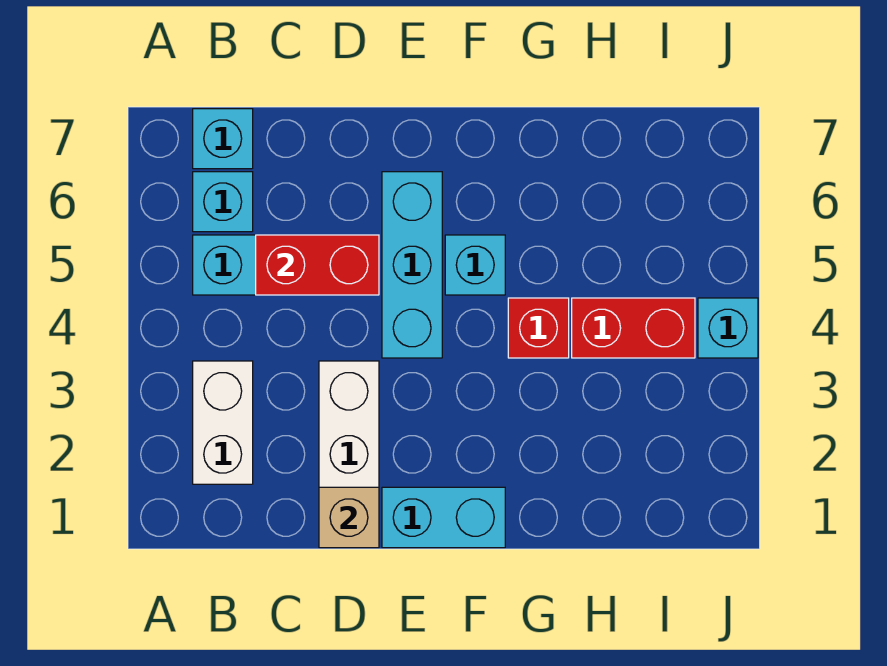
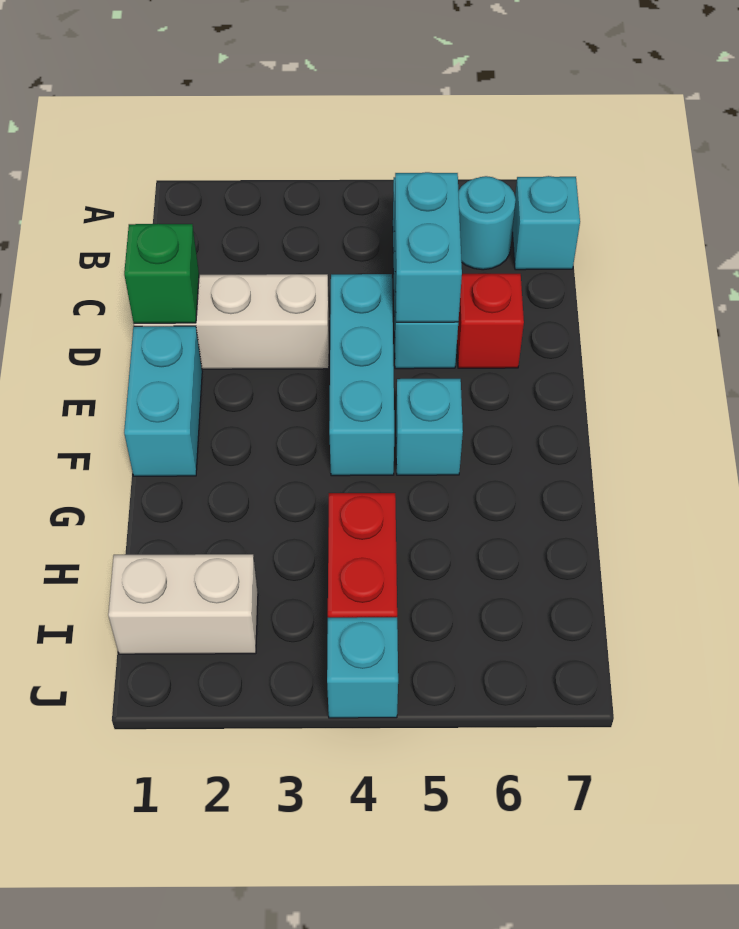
white brick B2:B3 level 1 -> white brick I1:I2 level 1
cyan brick B6 level 1 -> cyan round brick B6 level 1
red brick C5:D5 level 2 -> cyan brick C5:D5 level 2
tan brick D1 level 2 -> green brick D1 level 2
cyan brick E4:E6 level 1 -> cyan brick D4:F4 level 1
red brick G4 level 1 -> red brick D6 level 1

